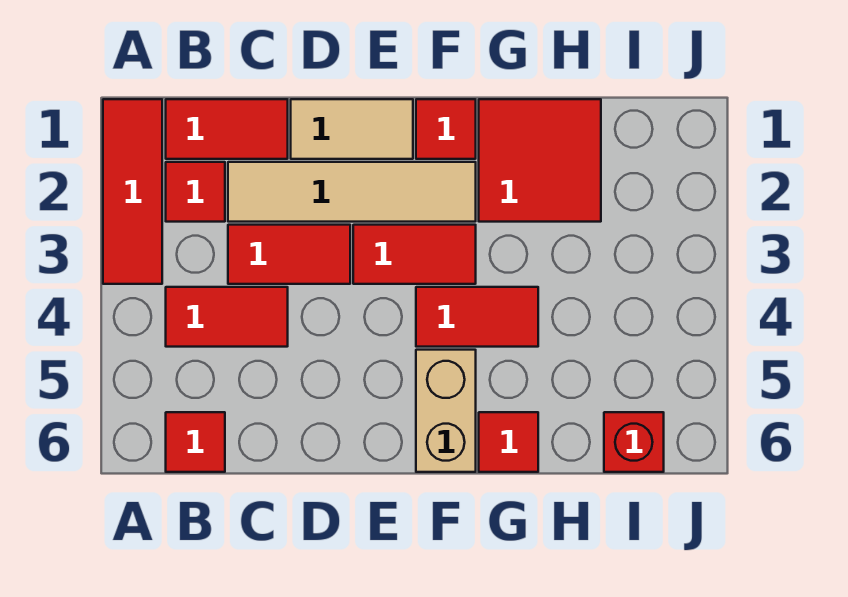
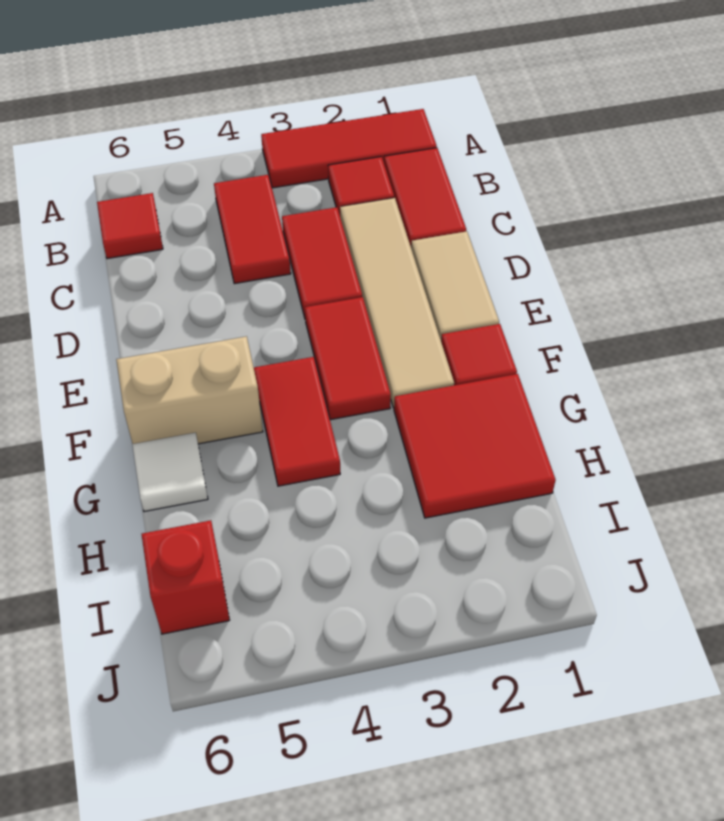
red tile G6 level 1 -> white tile G6 level 1

